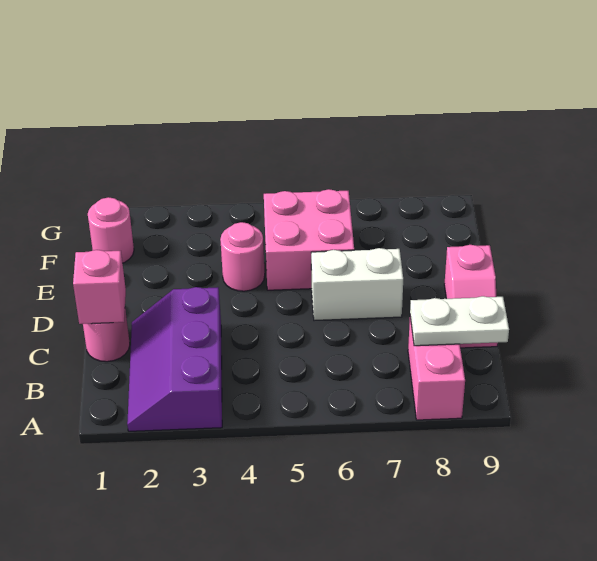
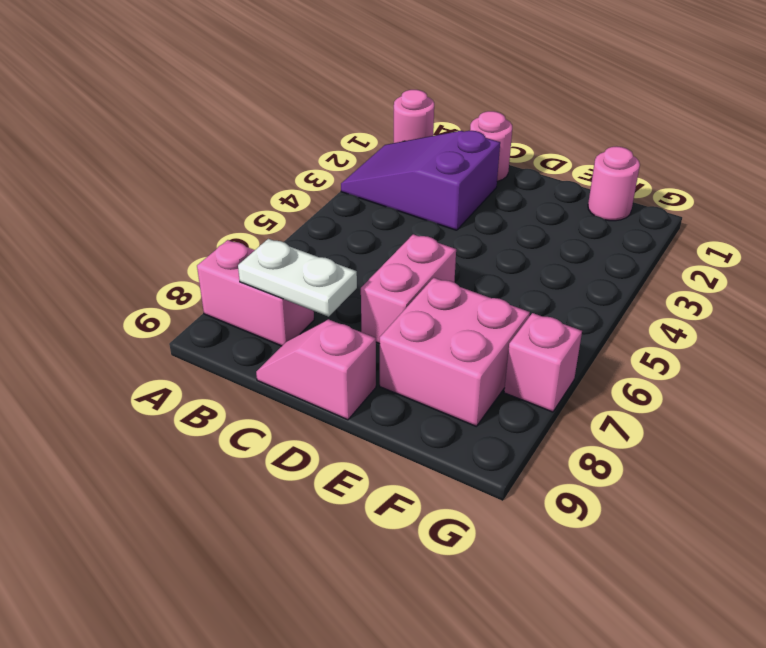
purple slope A2:C3 level 1 top 3 -> purple slope A2:C3 level 1 top C
white plate B8:B9 level 2 -> white plate B8:C8 level 2
pink brick C1 level 2 -> pink brick G7 level 1
white brick D6:D7 level 1 -> pink brick D6:D7 level 1
pink round brick E4 level 1 -> pink round brick A1 level 1
pink brick E5:F6 level 1 -> pink brick E7:F8 level 1

